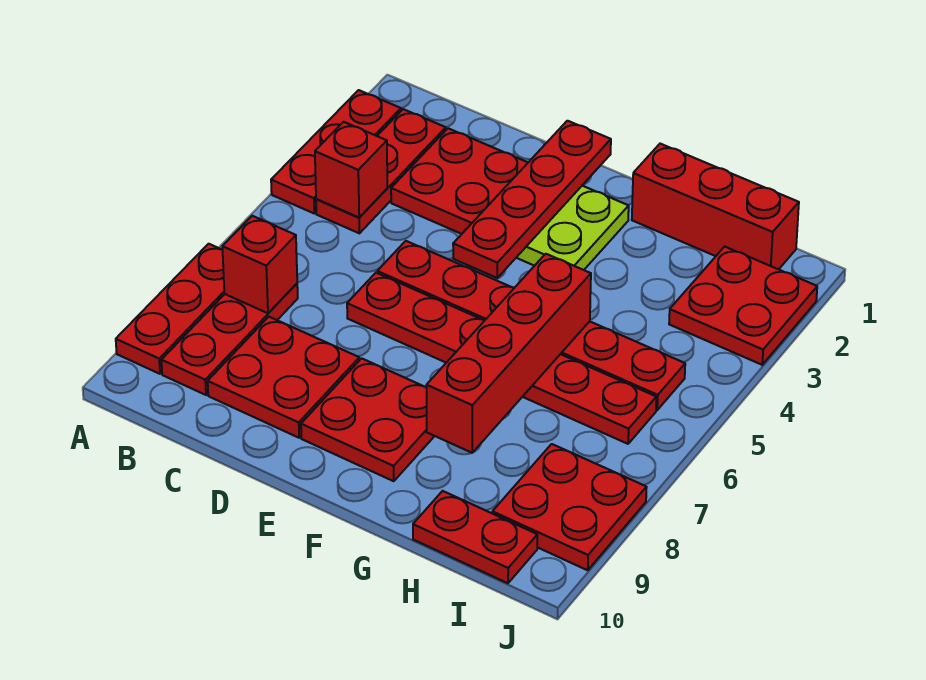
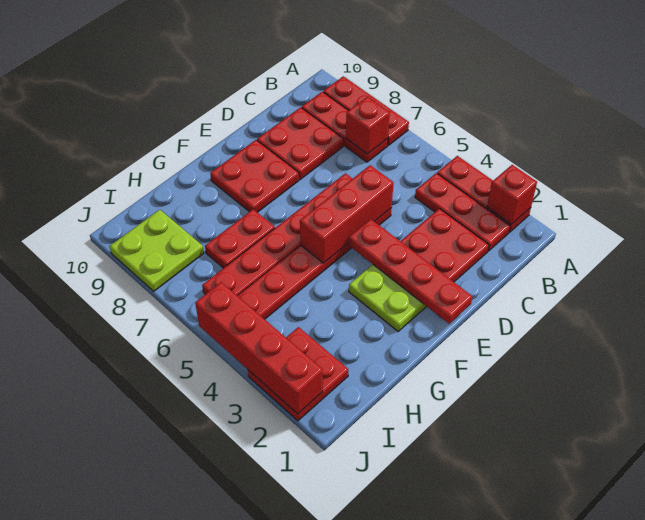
red brick B4 level 2 -> red brick A2 level 2
red brick G1:I1 level 1 -> red brick D5:F5 level 2
red brick G5:G8 level 2 -> red brick J2:J5 level 2
red plate H10:I10 level 1 -> red plate G7:H7 level 1
red plate I8:J9 level 1 -> lime plate I8:J9 level 1

